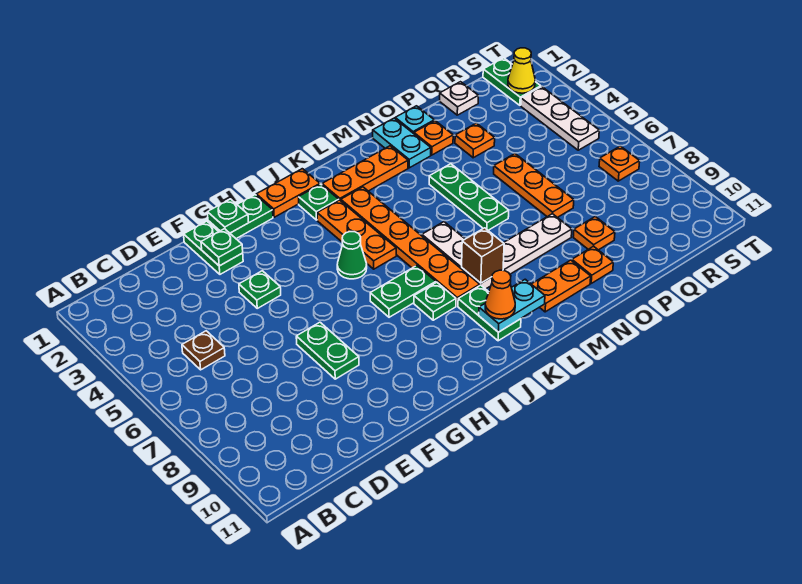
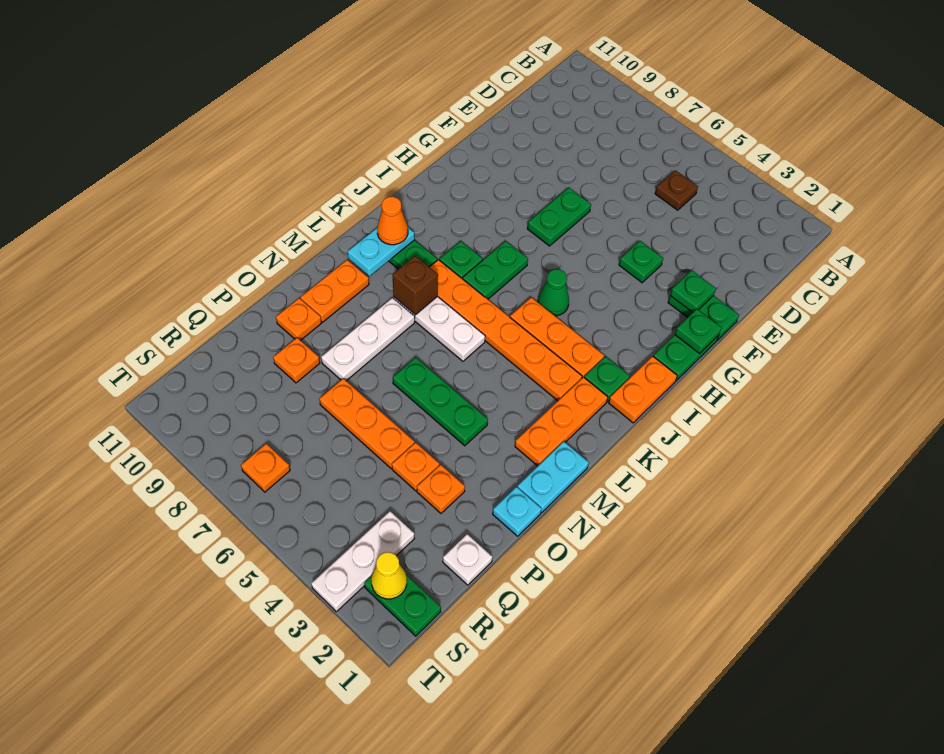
green plate F7:F8 level 1 -> green plate F7:G7 level 1
cyan plate N1:N2 level 1 -> cyan plate M1:N1 level 1
orange plate O2 level 1 -> orange plate P4 level 1
white plate S3:S5 level 1 -> white plate R3:T3 level 1

